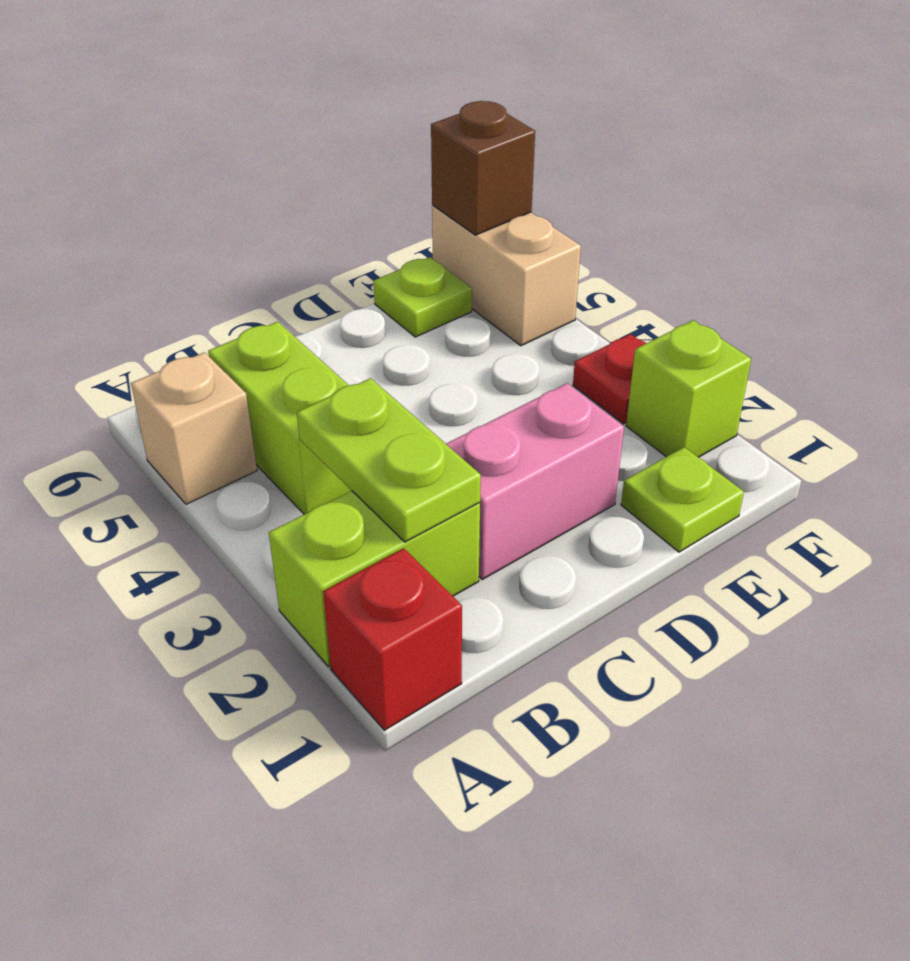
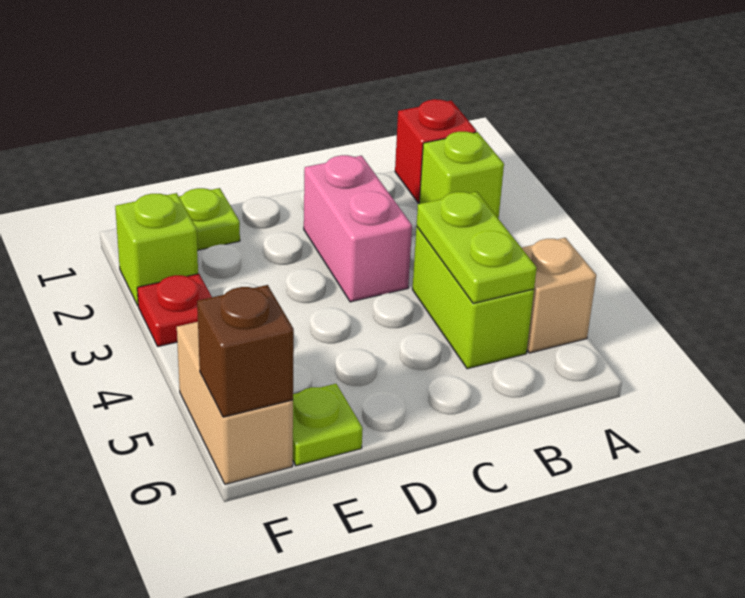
lime brick A2:B2 level 1 -> lime brick A2 level 1
lime plate B2:B3 level 2 -> lime plate B4:B5 level 2
pink brick C2:D2 level 1 -> pink brick C2:C3 level 1

